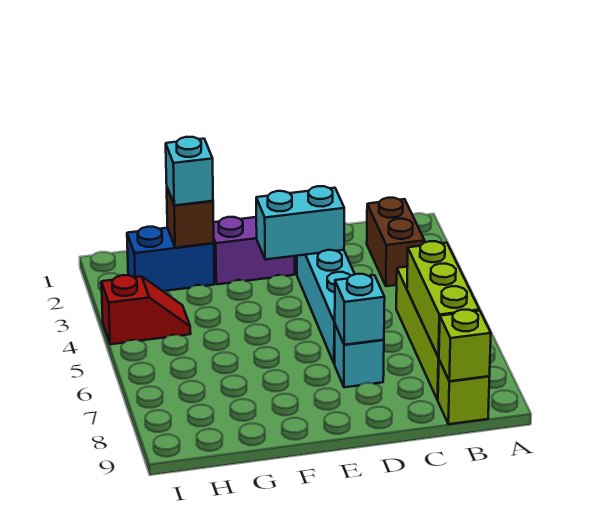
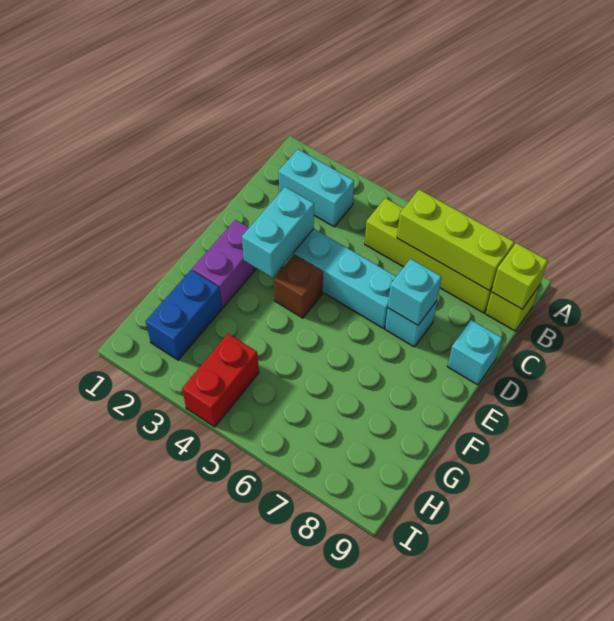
brown brick B2:B3 level 1 -> cyan brick B2:B3 level 1
brown brick G2 level 2 -> brown brick E4 level 1
cyan brick G2 level 3 -> cyan brick D9 level 1
red slope H4:I4 level 1 top I -> red brick H4:I4 level 1

